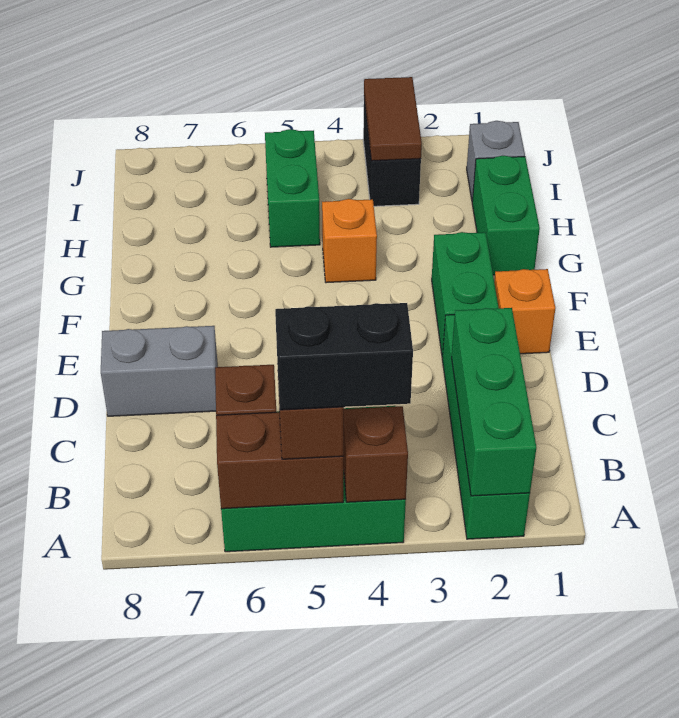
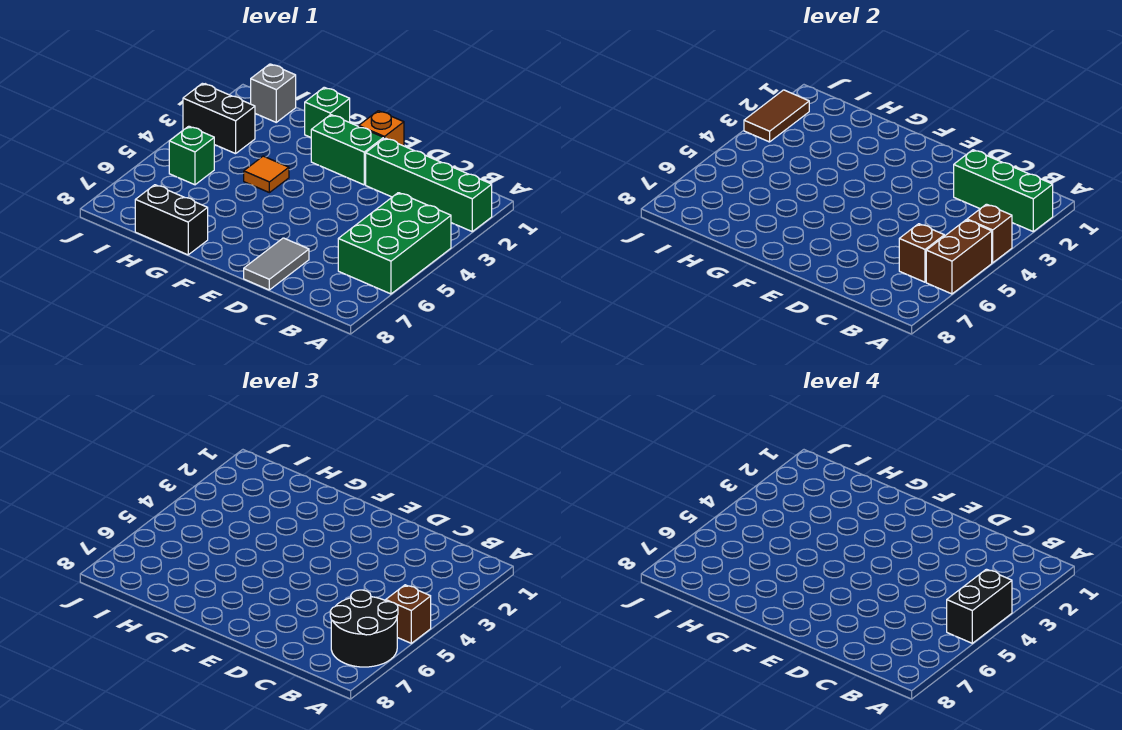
none -> black round brick A6:B7 level 3
grey brick D7:D8 level 1 -> grey tile D7:D8 level 1
green brick G1:H1 level 1 -> green brick G1 level 1
orange brick G4 level 1 -> orange tile G4 level 1
none -> black brick G8:H8 level 1
green brick H5:I5 level 1 -> green brick I5 level 1
brown tile I3:J3 level 2 -> brown tile J2:J3 level 2

